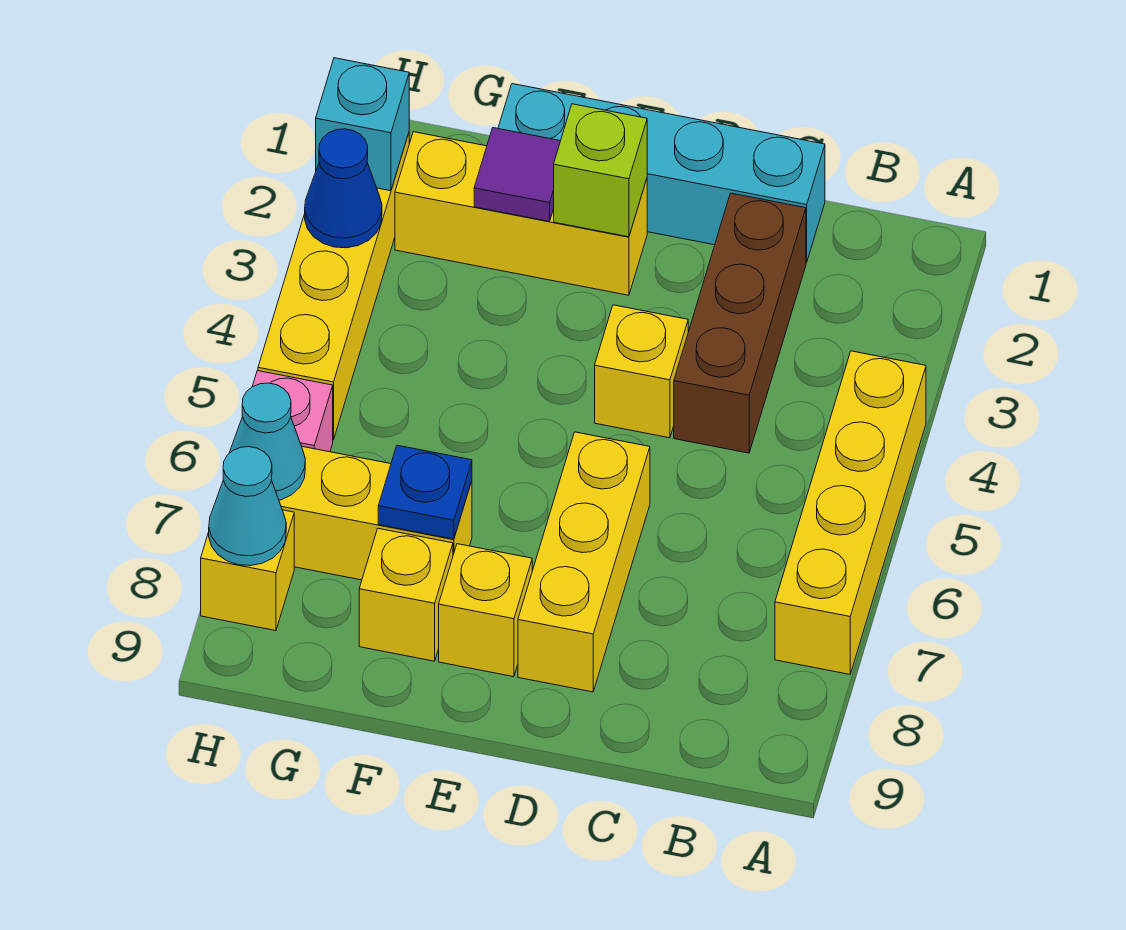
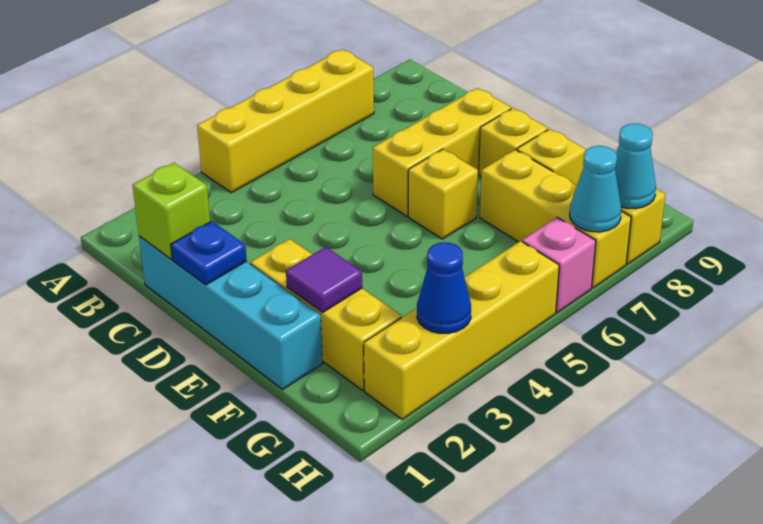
brown brick C2:C4 level 1 -> none
yellow brick D4 level 1 -> yellow brick E6 level 1
lime brick E2 level 2 -> lime brick C1 level 2
blue plate F7 level 2 -> blue plate D1 level 2
cyan brick H2 level 2 -> none

